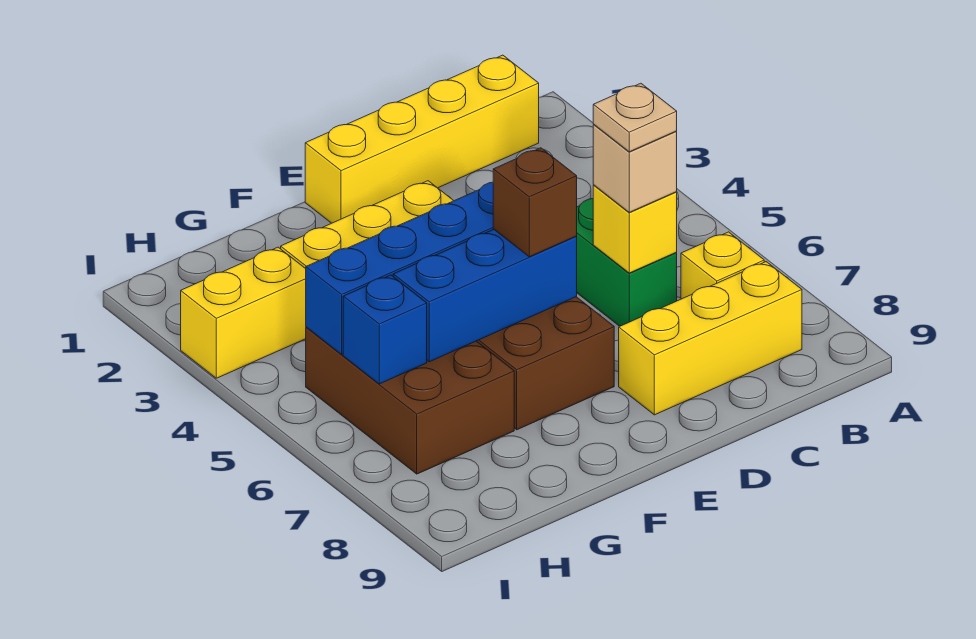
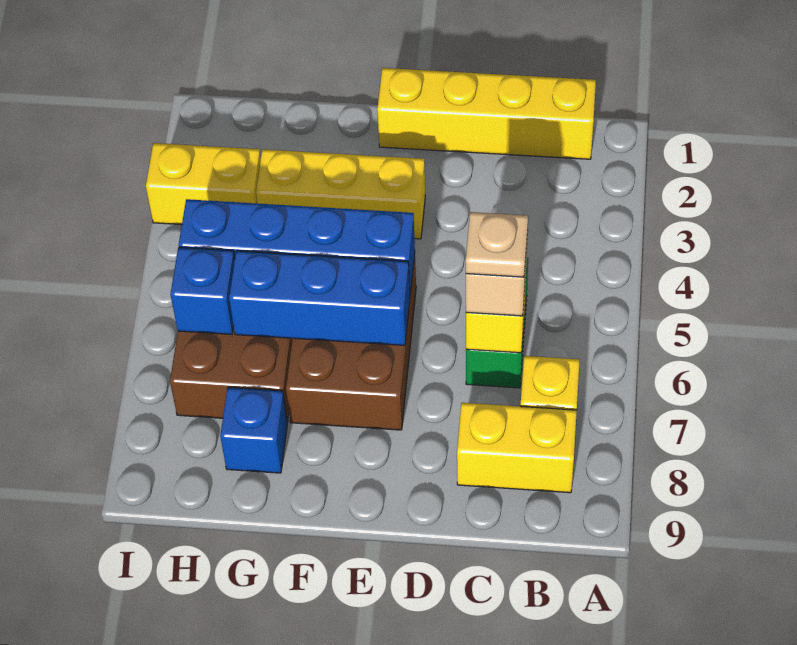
yellow brick B8:D8 level 1 -> yellow brick B8:C8 level 1
brown brick E6 level 3 -> none
none -> blue brick G8 level 1

